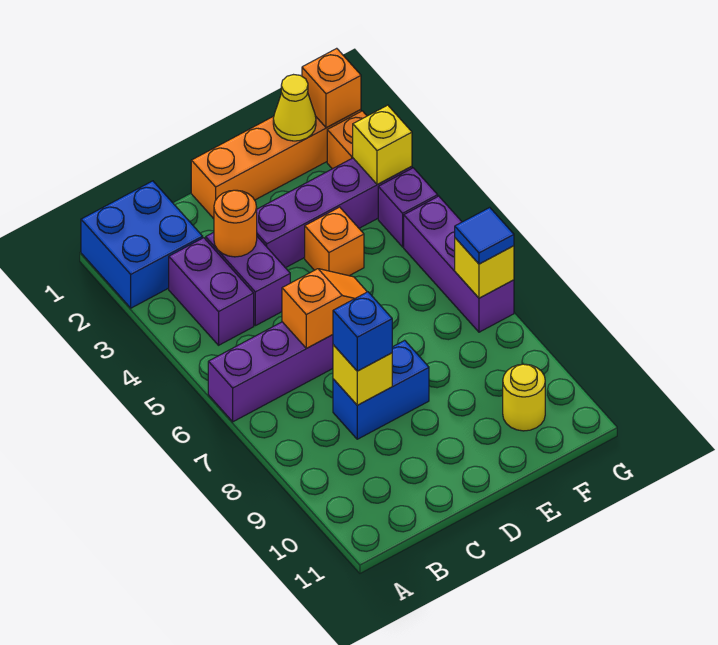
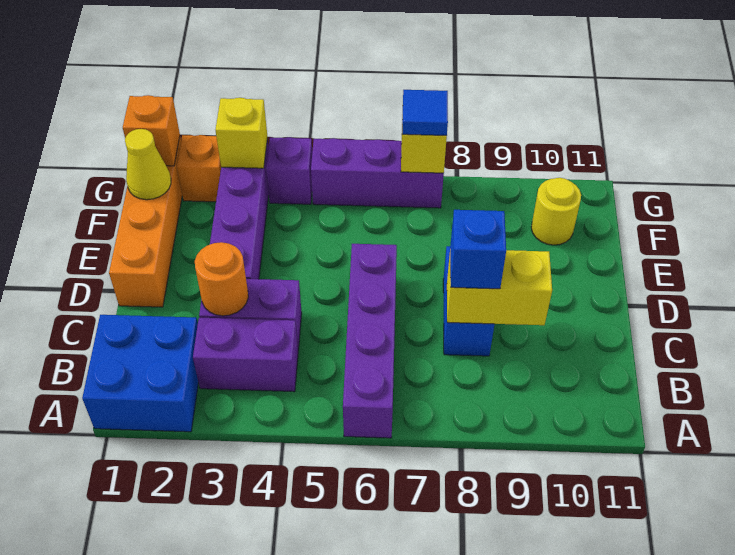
orange slope C6:D6 level 2 top C -> none
yellow brick C8 level 2 -> yellow brick C8:C9 level 2
orange brick E4 level 1 -> none

